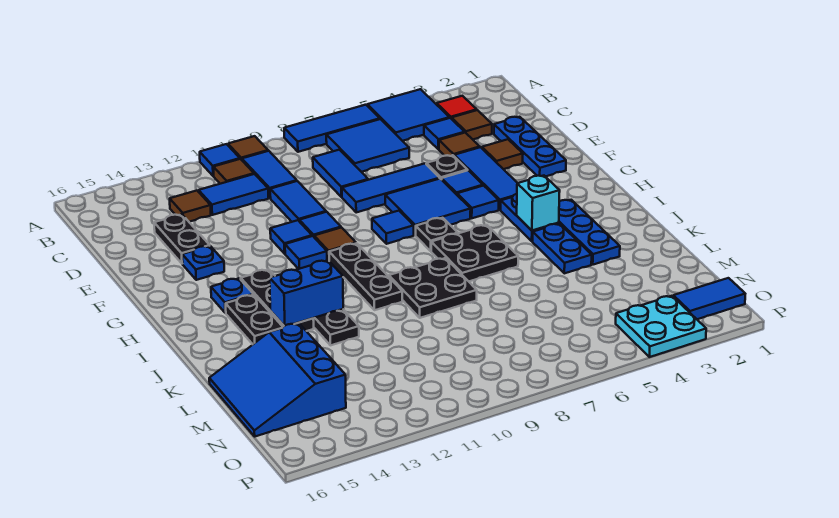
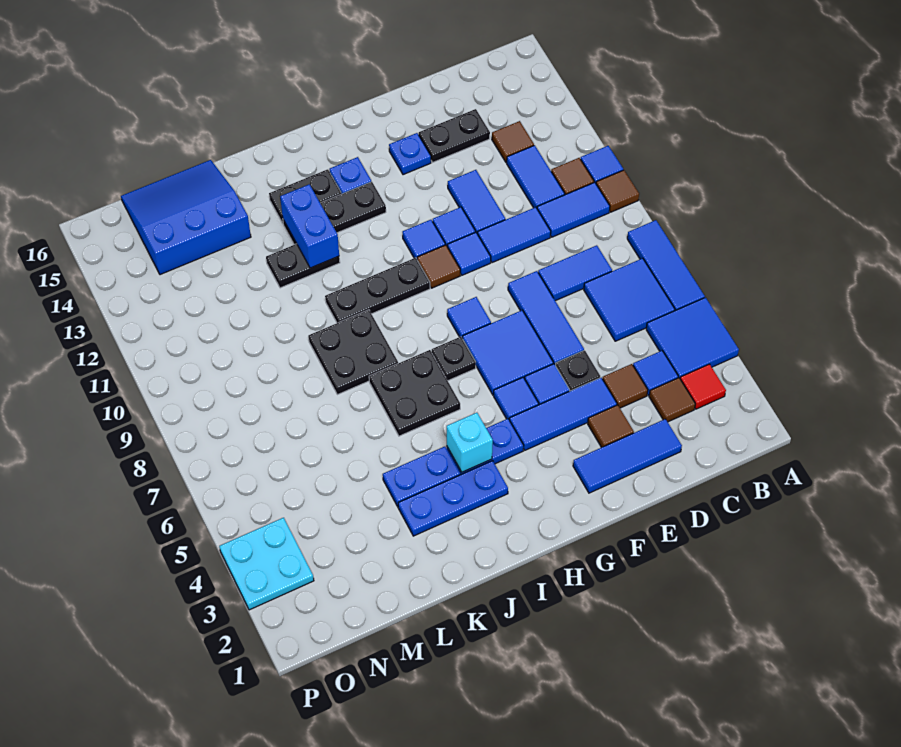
blue plate D2:F2 level 1 -> blue tile D2:F2 level 1
blue tile O1:O2 level 1 -> blue tile E11:E12 level 1

